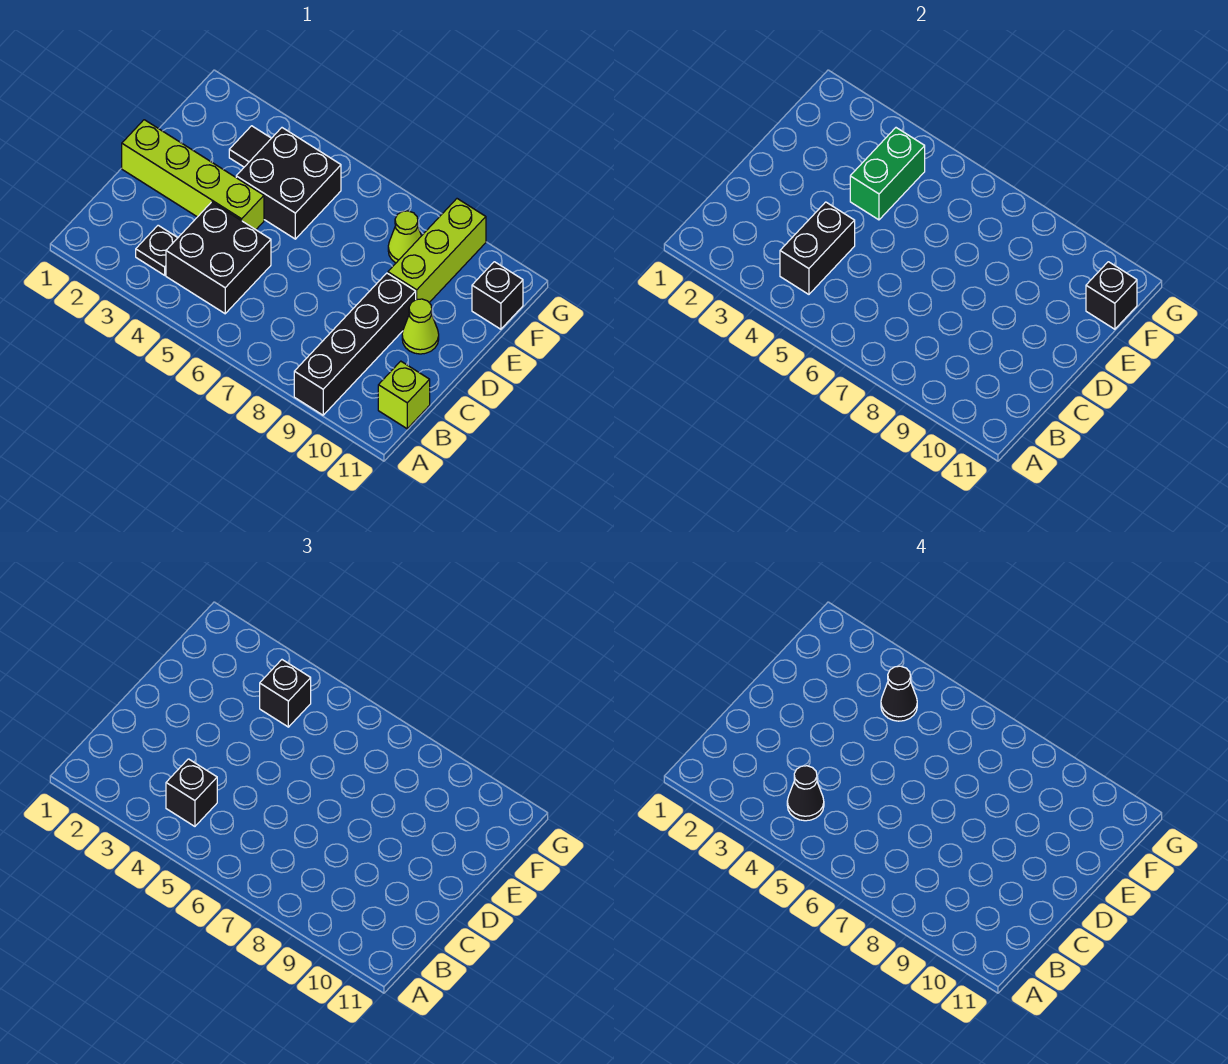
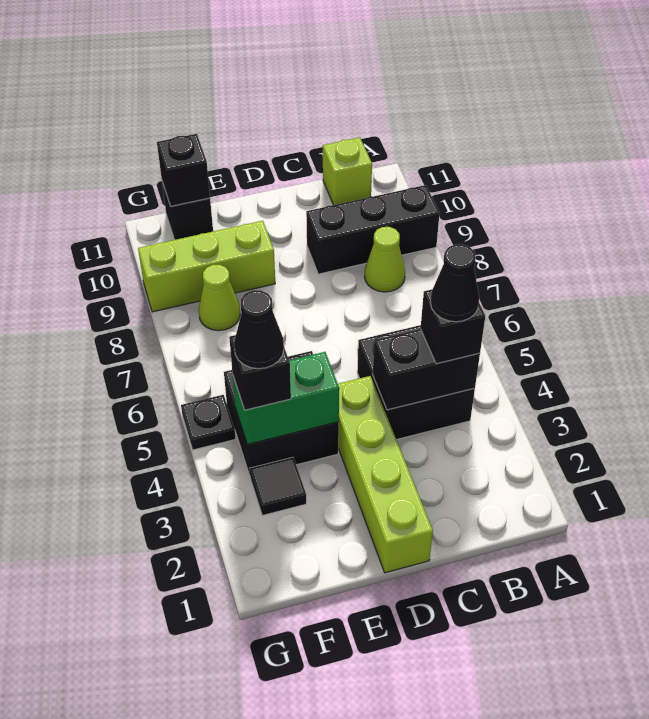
black brick A9:D9 level 1 -> black brick A9:C9 level 1
black plate B3 level 1 -> black plate G5 level 1
lime cone D10 level 1 -> lime cone B8 level 1

